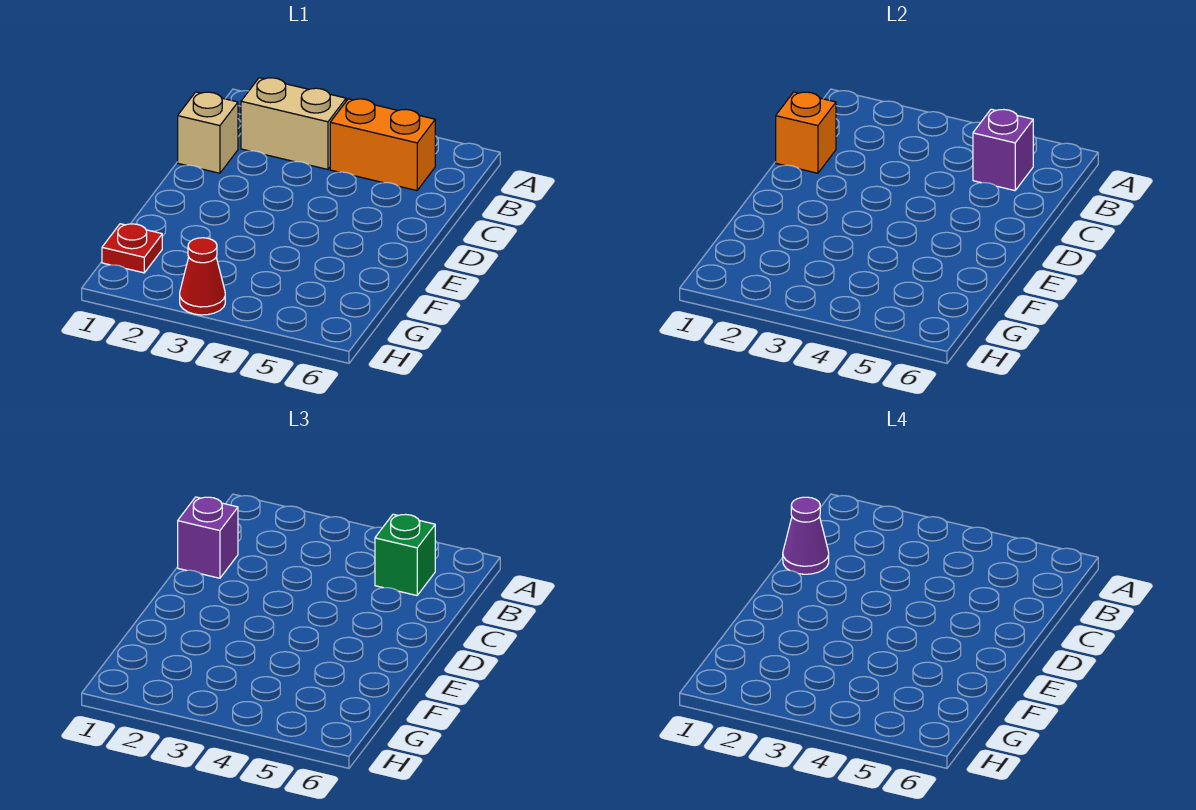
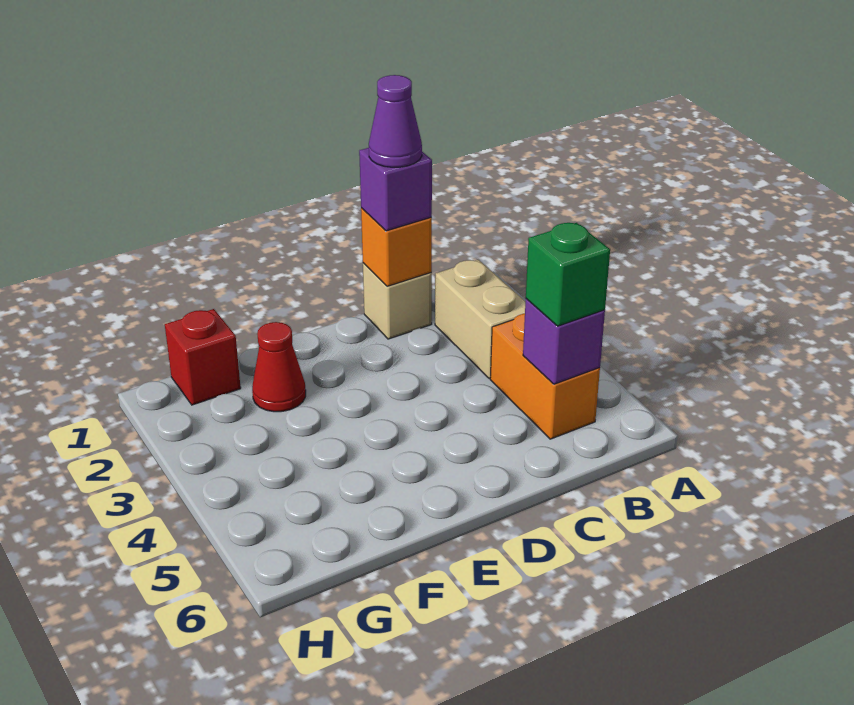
red plate G1 level 1 -> red brick G1 level 1
red cone H3 level 1 -> red cone F2 level 1

